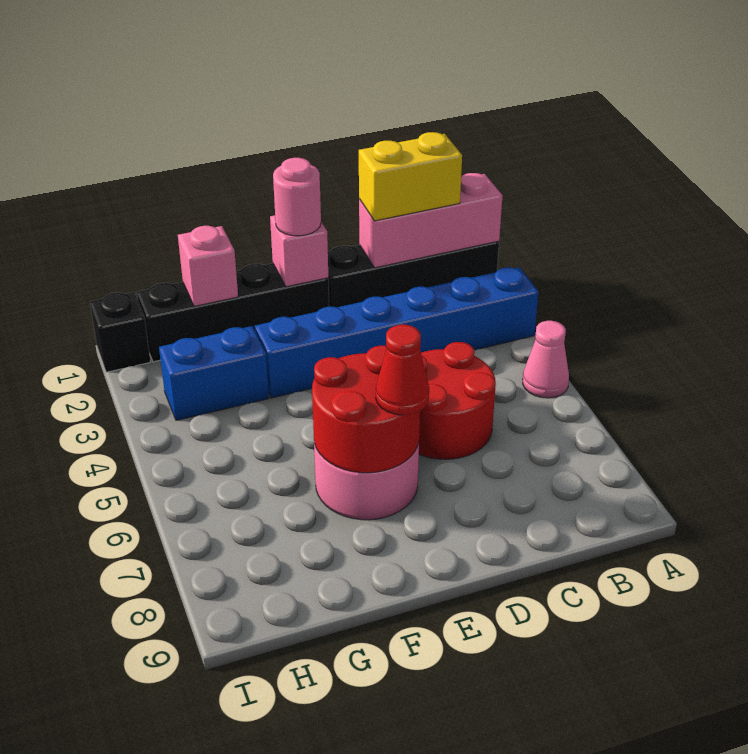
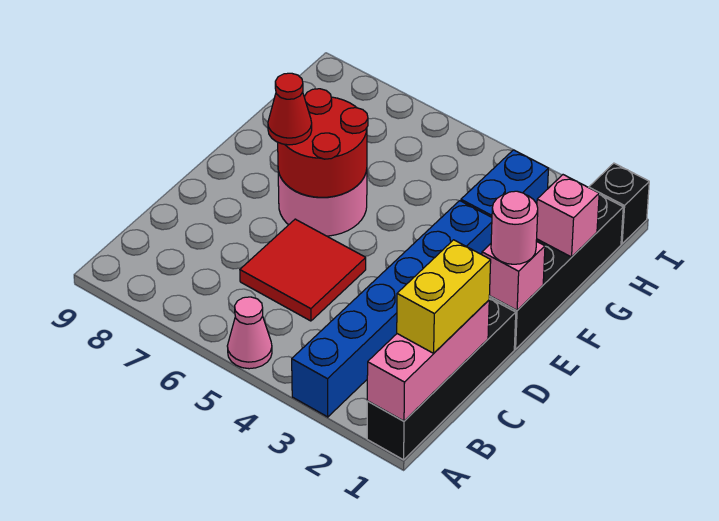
red round brick C5:D6 level 1 -> red tile C5:D6 level 1

